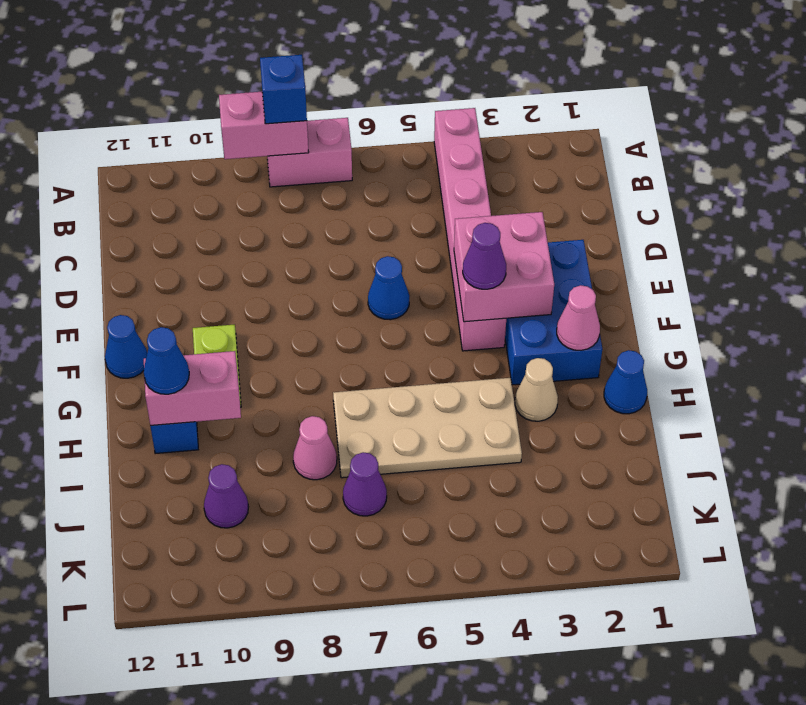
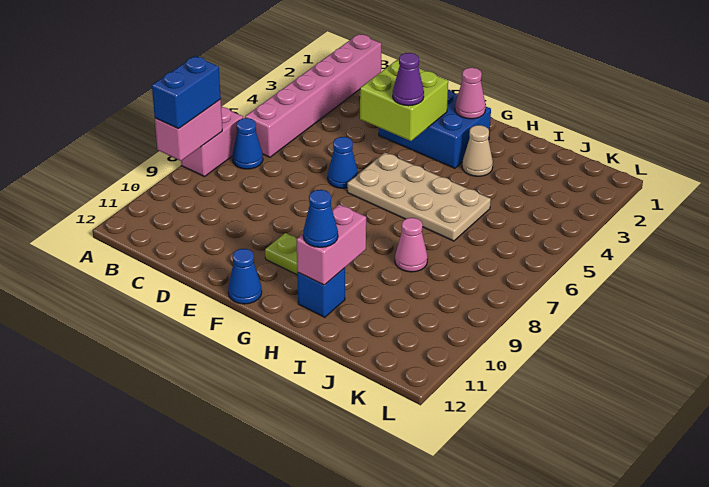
pink brick A4:F4 level 1 -> pink brick B1:B6 level 1
blue brick A8 level 3 -> blue brick A8:A9 level 3
pink brick E3:F4 level 2 -> lime brick E3:F4 level 2
blue cone H1 level 1 -> blue cone B7 level 1
tan plate H4:I7 level 1 -> tan plate F5:I6 level 1
purple cone J7 level 1 -> none
purple cone J10 level 1 -> none

